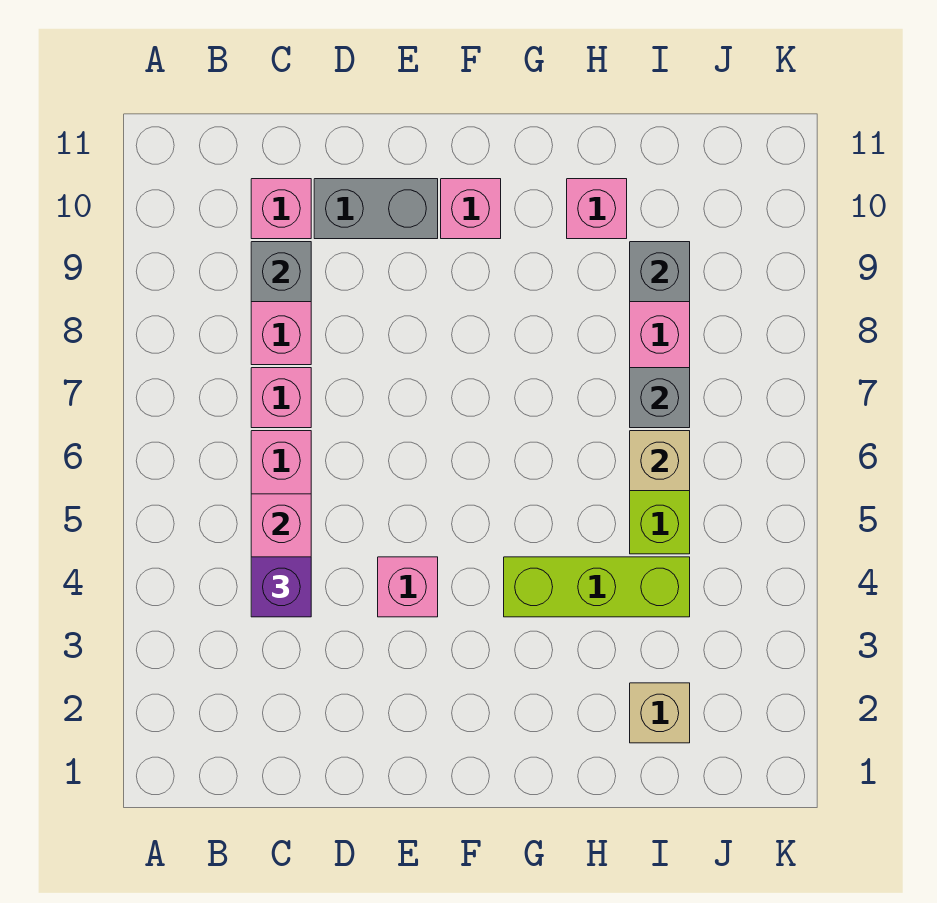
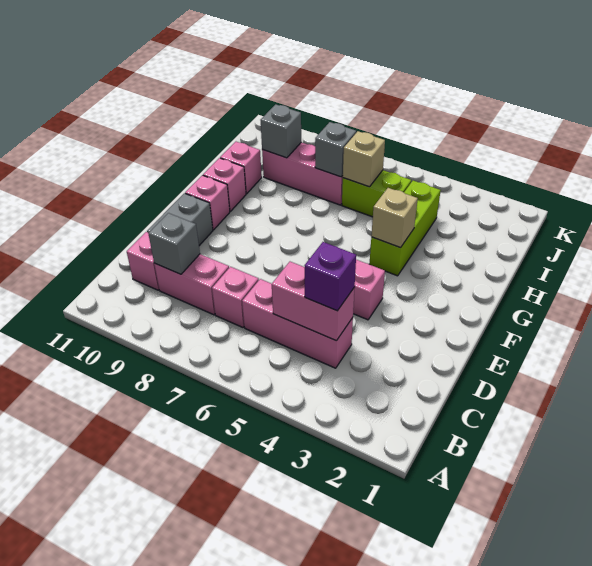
none -> pink brick G10 level 1
tan brick I2 level 1 -> tan brick G4 level 2

